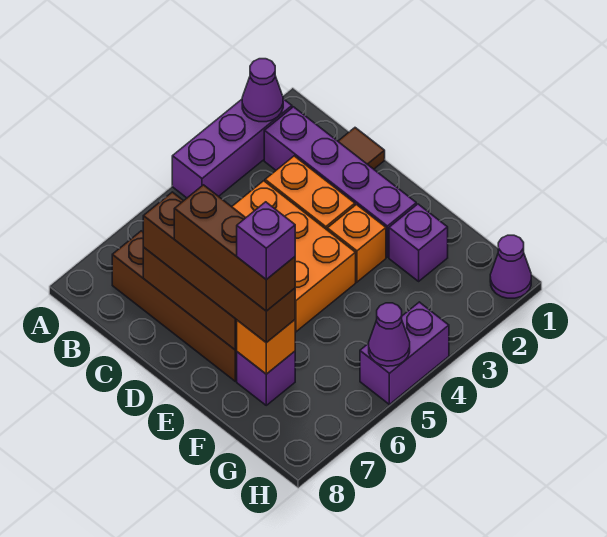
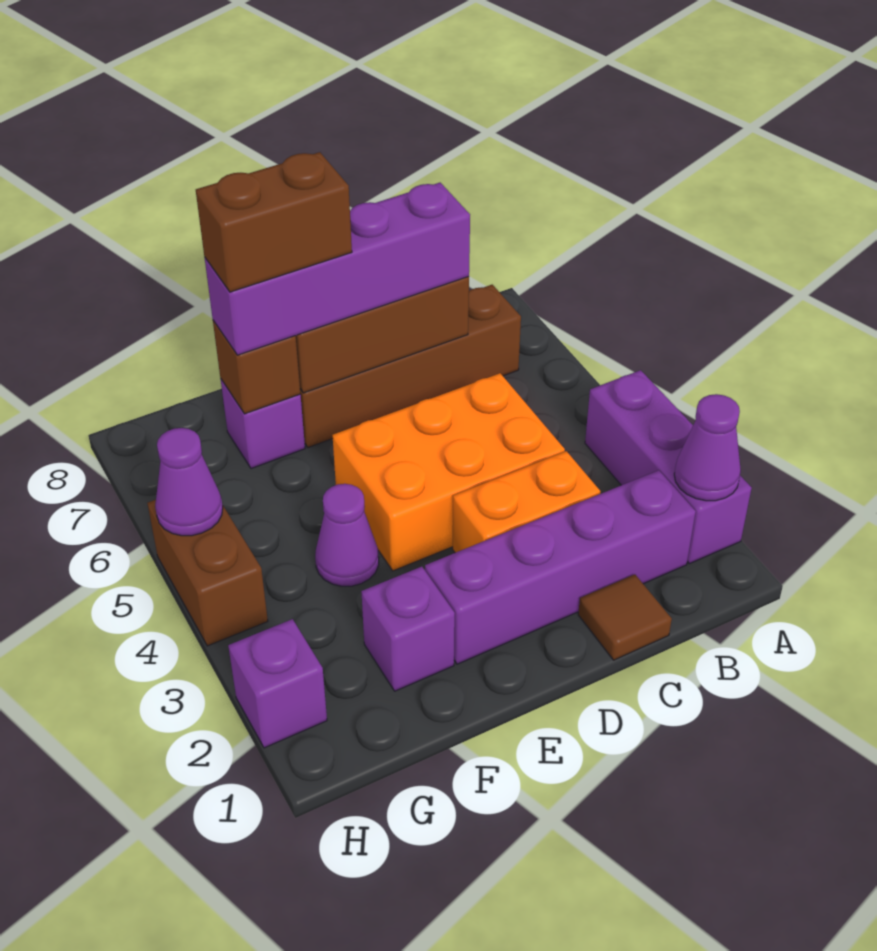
brown brick C7:F7 level 3 -> purple brick C7:F7 level 3
brown brick D7:F7 level 4 -> brown brick E7:F7 level 4
orange brick E3 level 1 -> none
orange brick F7 level 2 -> brown brick F7 level 2
purple brick F7 level 5 -> purple brick H2 level 1
purple cone H1 level 1 -> purple cone F4 level 1
purple brick H4:H5 level 1 -> brown brick H4:H5 level 1

